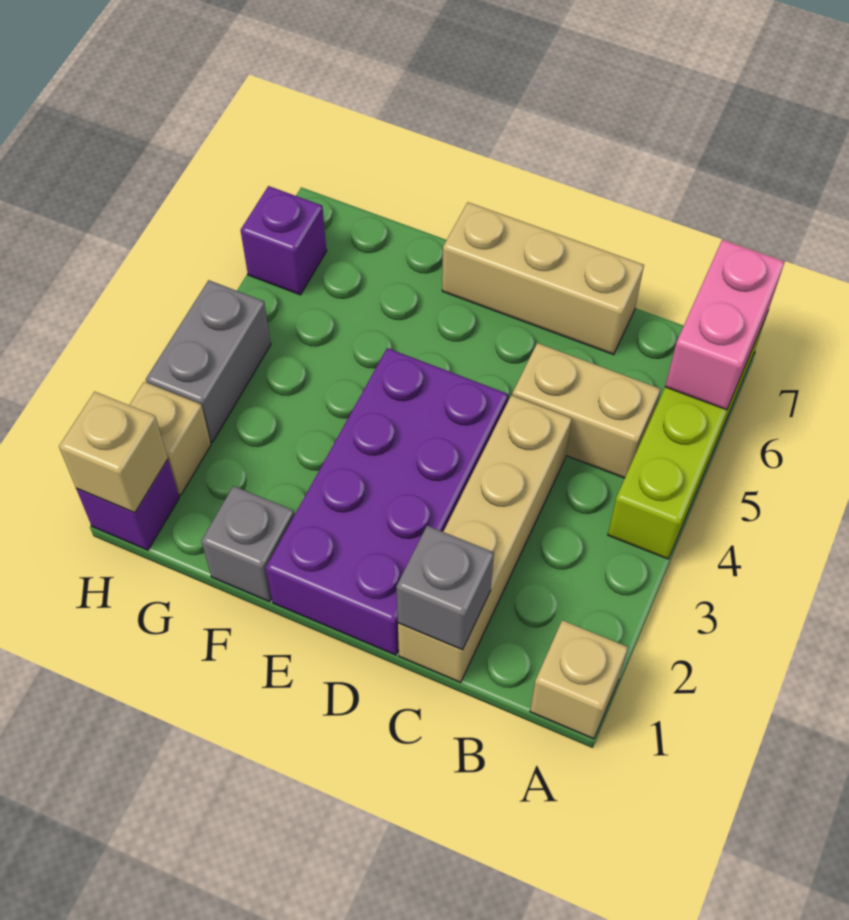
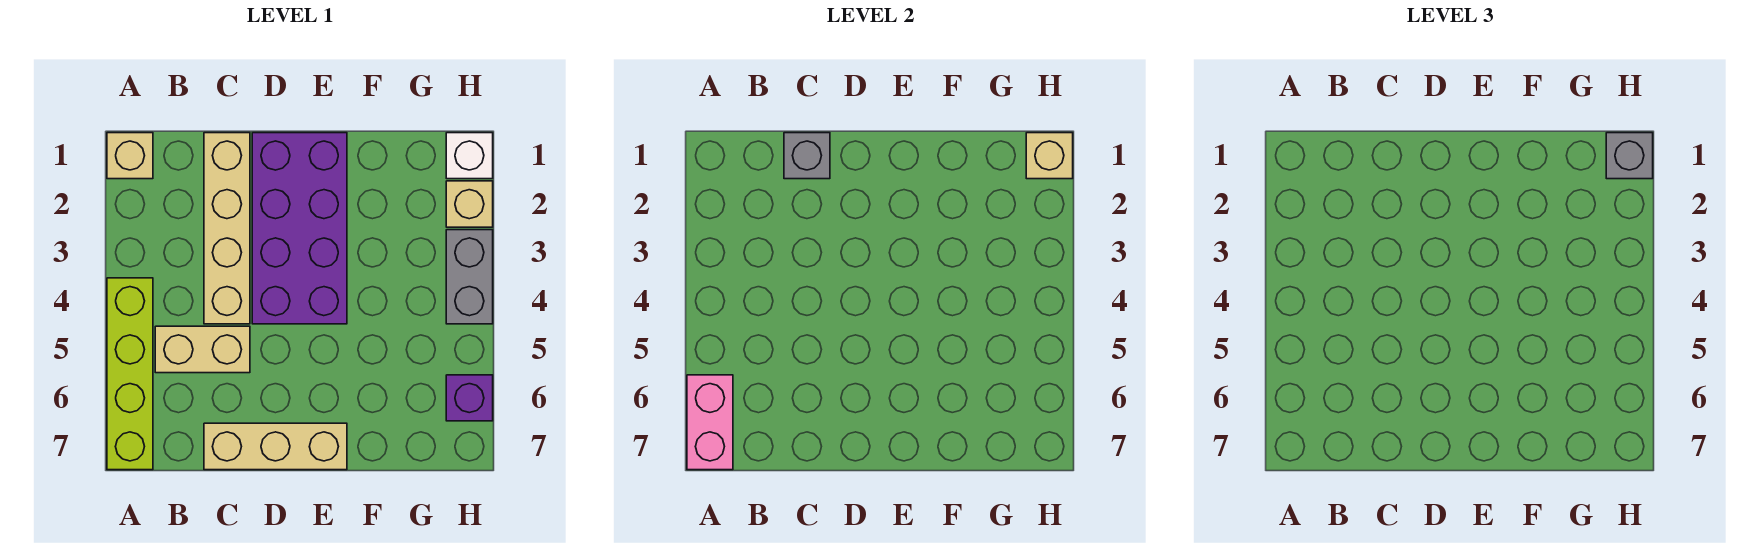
grey brick F1 level 1 -> grey brick H1 level 3
purple brick H1 level 1 -> white brick H1 level 1

